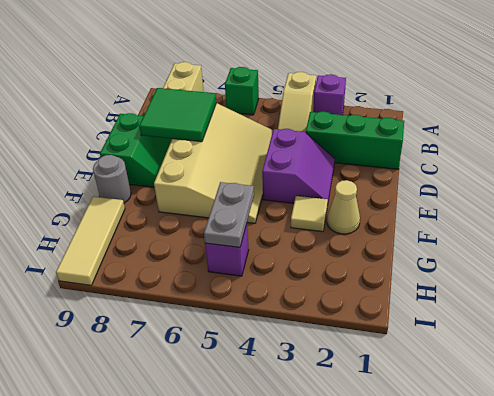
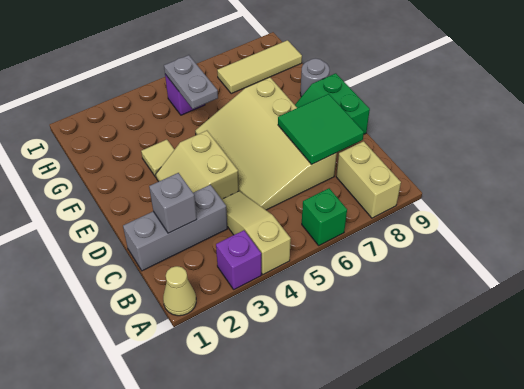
green brick C1:C3 level 1 -> grey brick C1:C3 level 1
none -> grey brick C2 level 2
purple slope D3:E4 level 1 top 4 -> tan slope D3:E4 level 1 top 4
tan cone F2 level 1 -> tan cone A1 level 1
tan tile G9:I9 level 1 -> tan tile H7:H9 level 1

